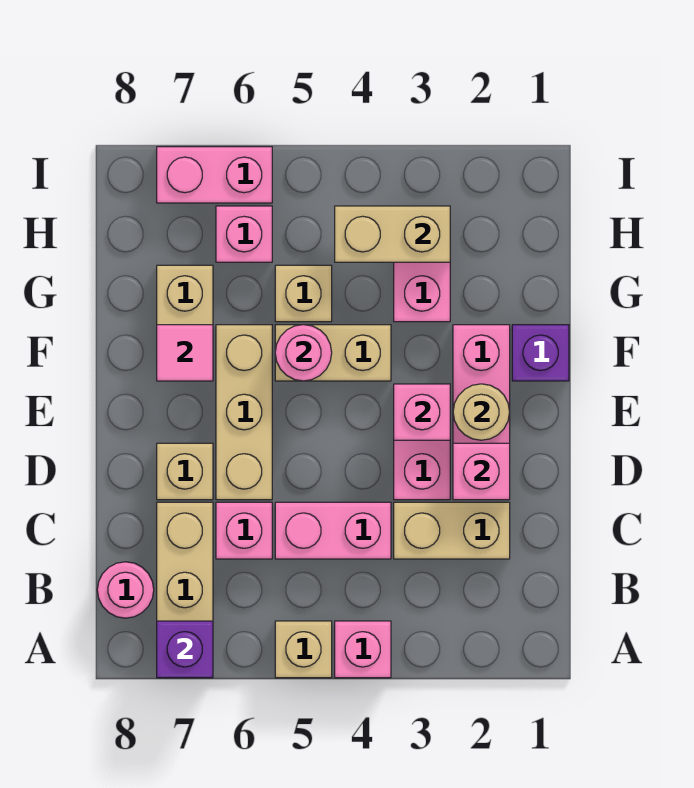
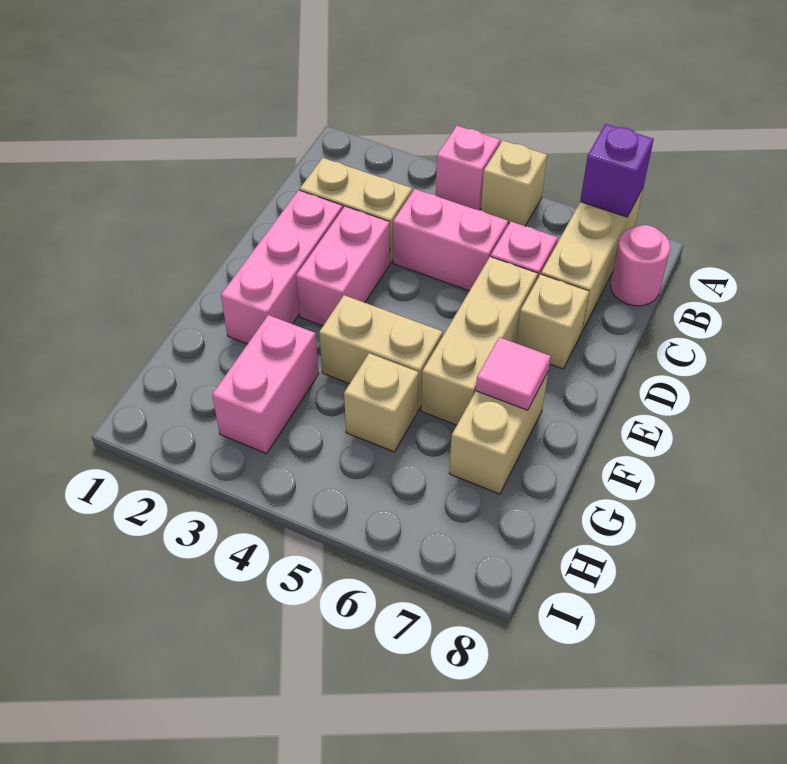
pink brick D2 level 2 -> none
tan round brick E2 level 2 -> none
pink brick E3 level 2 -> none
purple brick F1 level 1 -> none
pink round brick F5 level 2 -> none
tan brick H3:H4 level 2 -> none
pink brick H6 level 1 -> none
pink brick I6:I7 level 1 -> none

